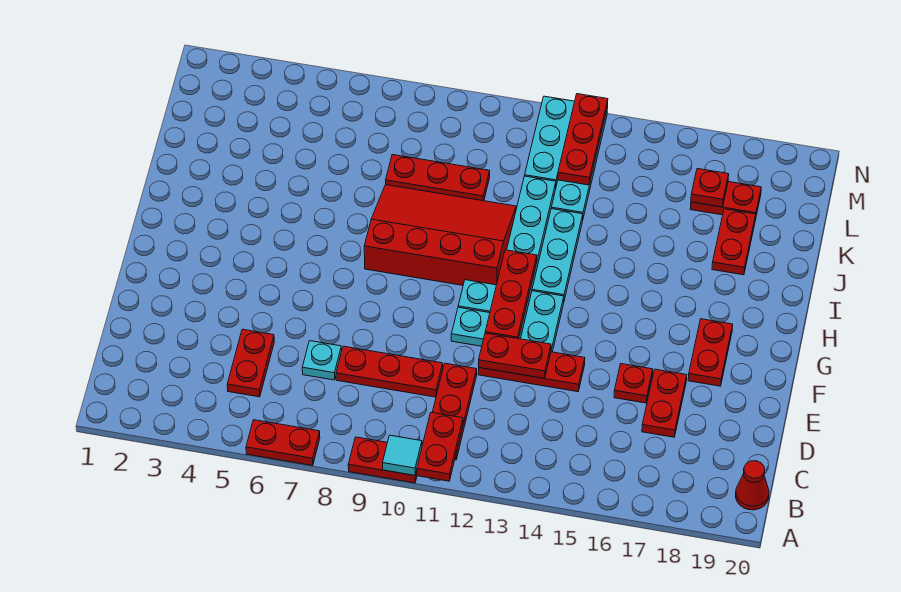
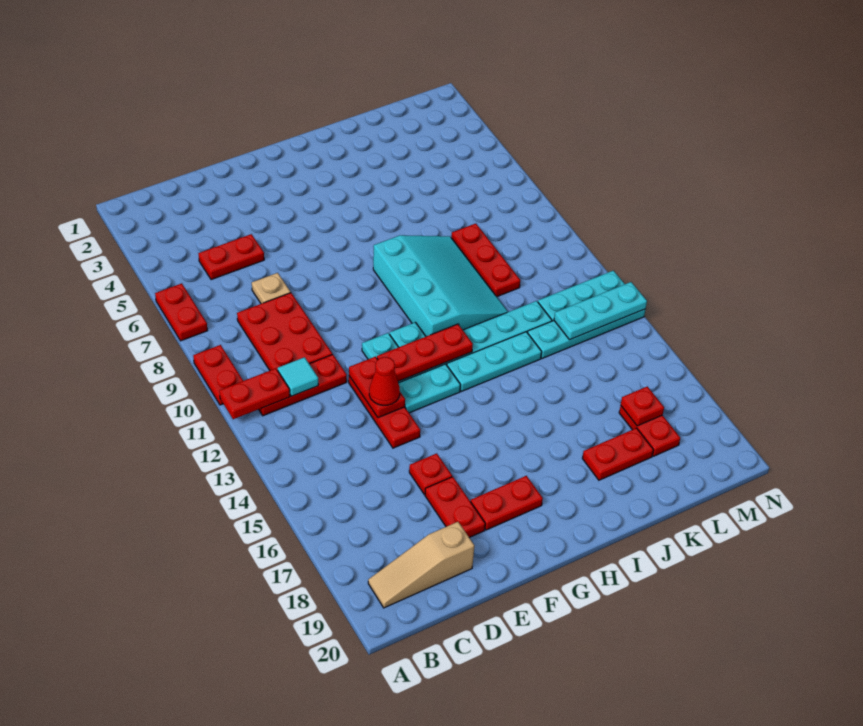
cyan tile A10 level 2 -> cyan tile C11 level 2
none -> tan slope B19:D19 level 1 top D
red cone B20 level 1 -> red cone E13 level 3
cyan plate D7 level 1 -> tan plate D7 level 1
red plate D8:D10 level 1 -> red plate C8:D10 level 1
red plate D17:E17 level 1 -> red plate E17:E18 level 1
red slope H8:J11 level 1 top H -> cyan slope H8:J11 level 1 top H
red plate L13:N13 level 2 -> cyan plate L13:N13 level 2

